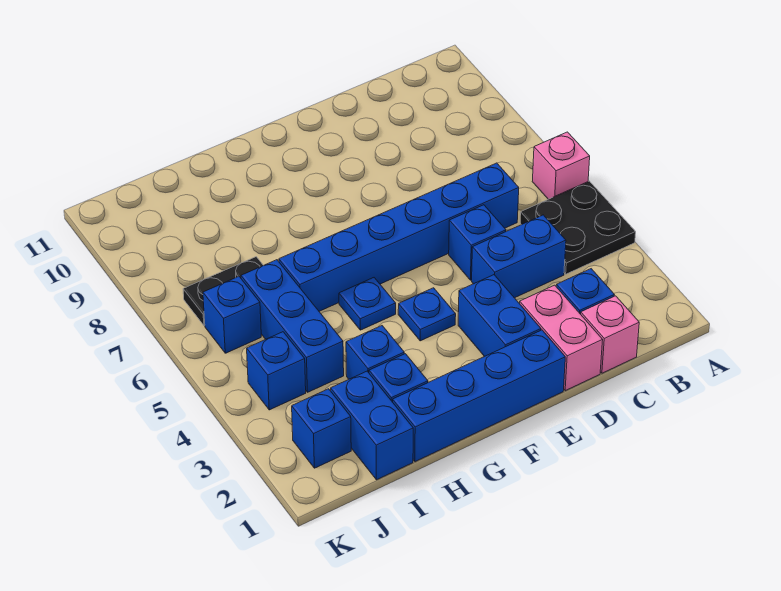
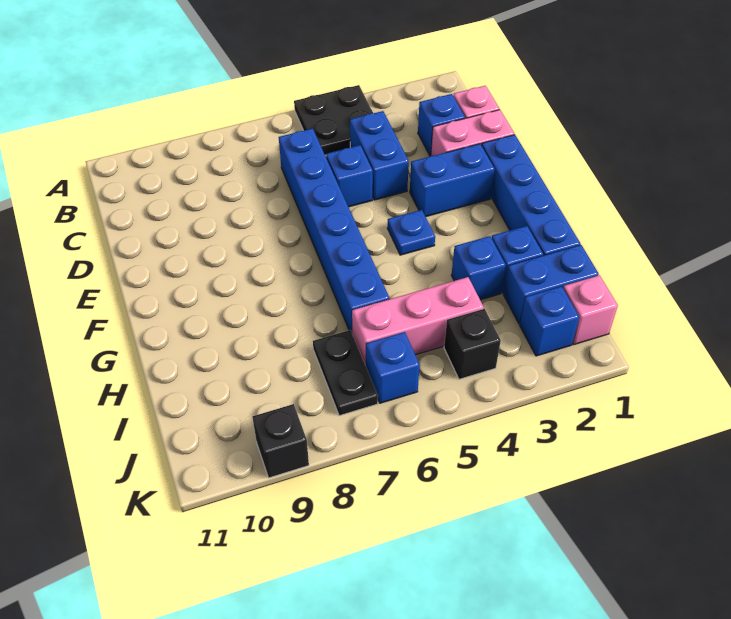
pink brick A6 level 1 -> pink brick J1 level 1
blue plate G5 level 1 -> none
blue brick I4:I6 level 1 -> pink brick I4:I6 level 1
blue brick J4 level 1 -> black brick J4 level 1
none -> black brick K9 level 1

